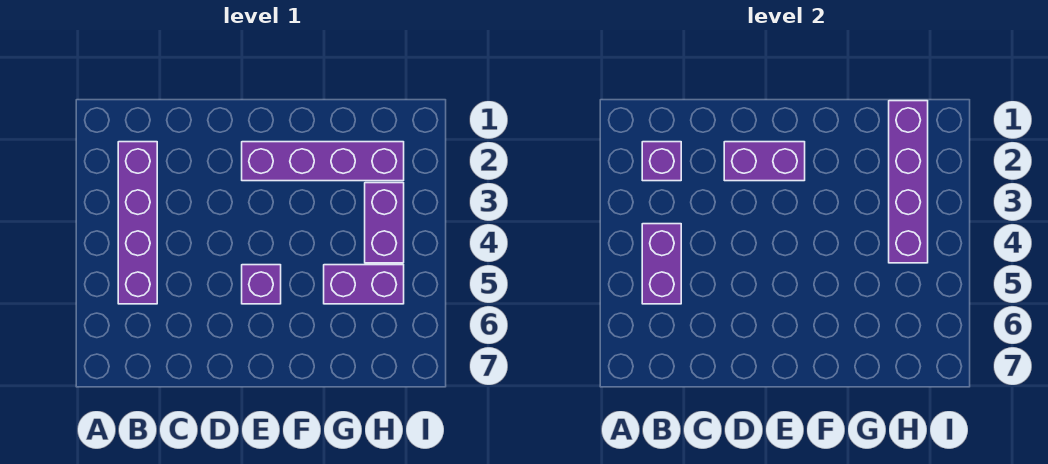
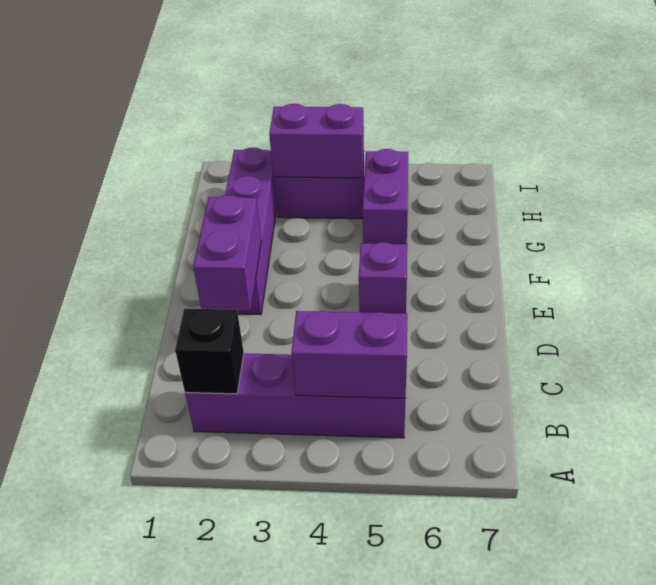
purple brick B2 level 2 -> black brick B2 level 2
purple brick H1:H4 level 2 -> purple brick H3:H4 level 2

